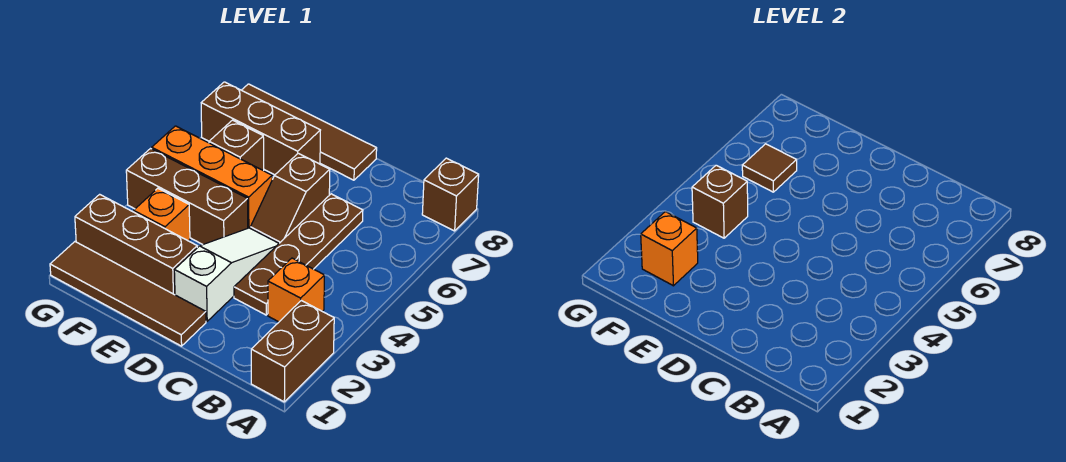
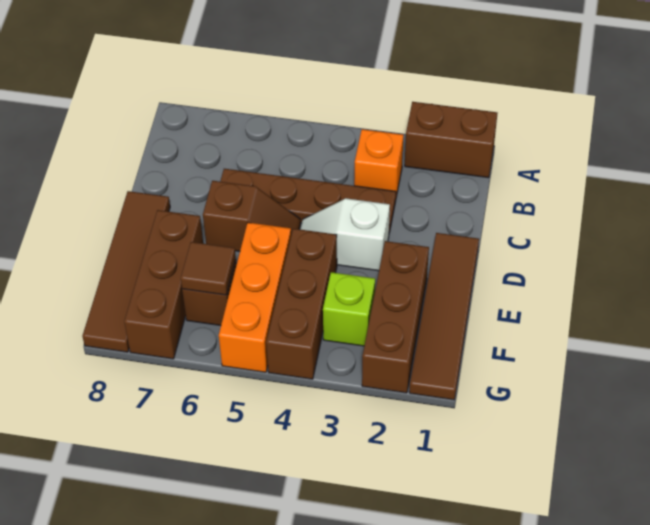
brown brick A8 level 1 -> none
white slope D2:D4 level 1 top 2 -> white slope D3:D4 level 1 top 3
orange brick F2 level 2 -> none
orange brick F3 level 1 -> lime brick F3 level 1
brown brick F4 level 2 -> none

